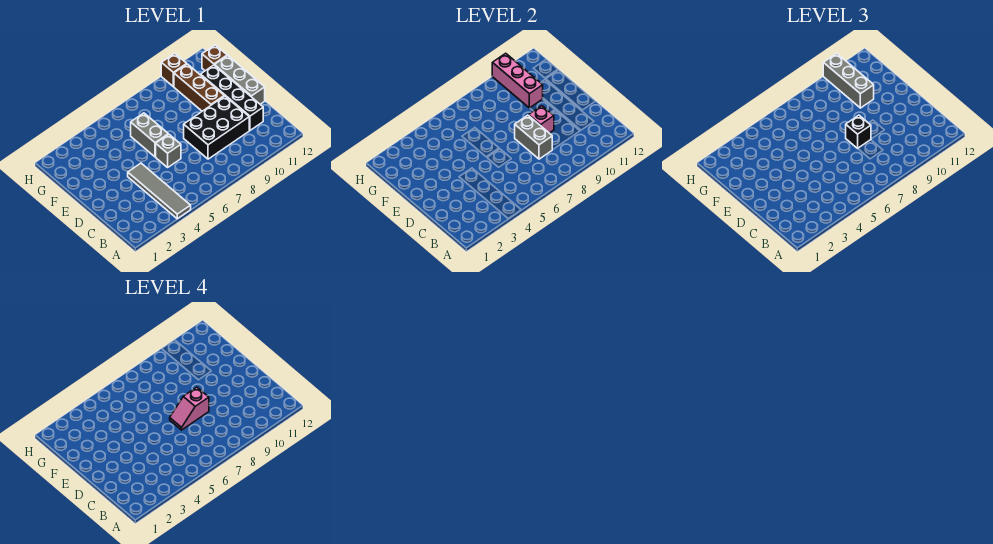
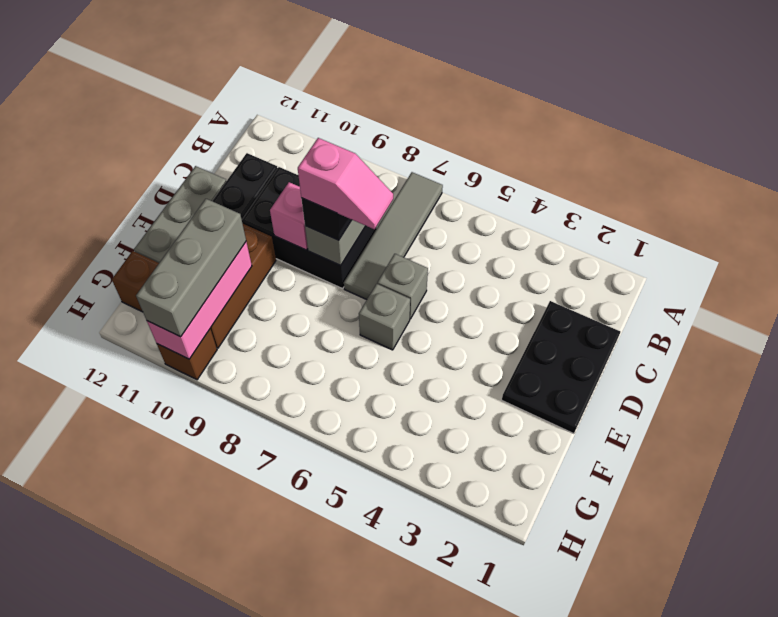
grey tile A4:D4 level 1 -> grey tile A7:D7 level 1
none -> black plate C1:E2 level 1
grey brick E6:F6 level 1 -> grey brick E6 level 1

